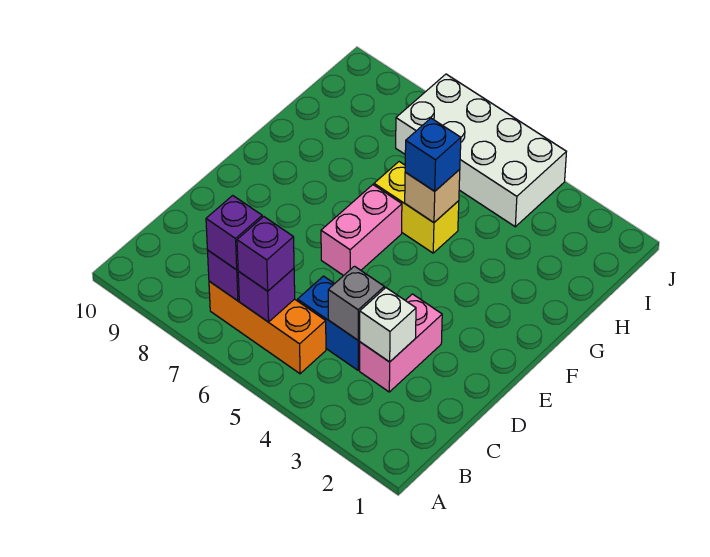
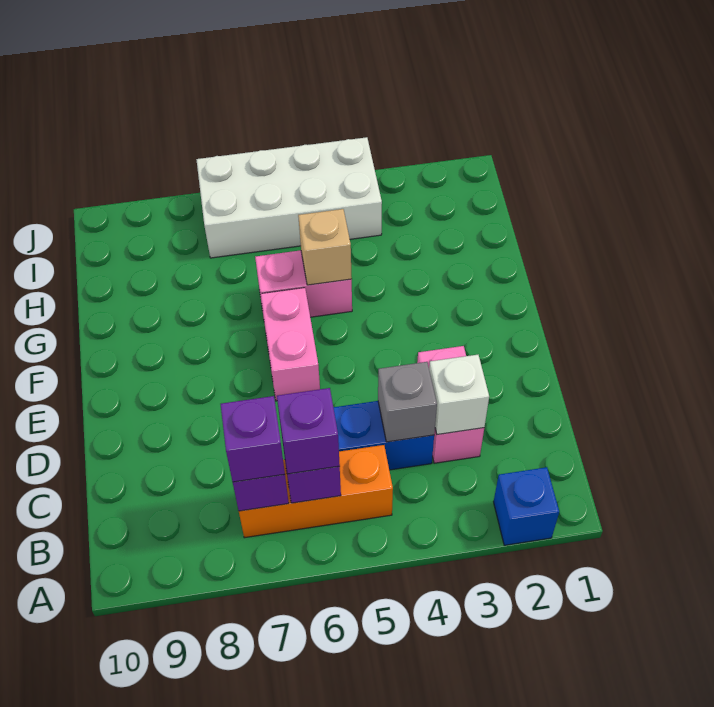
yellow brick G5:G6 level 1 -> pink brick G5:G6 level 1
blue brick G5 level 3 -> blue brick A2 level 1

